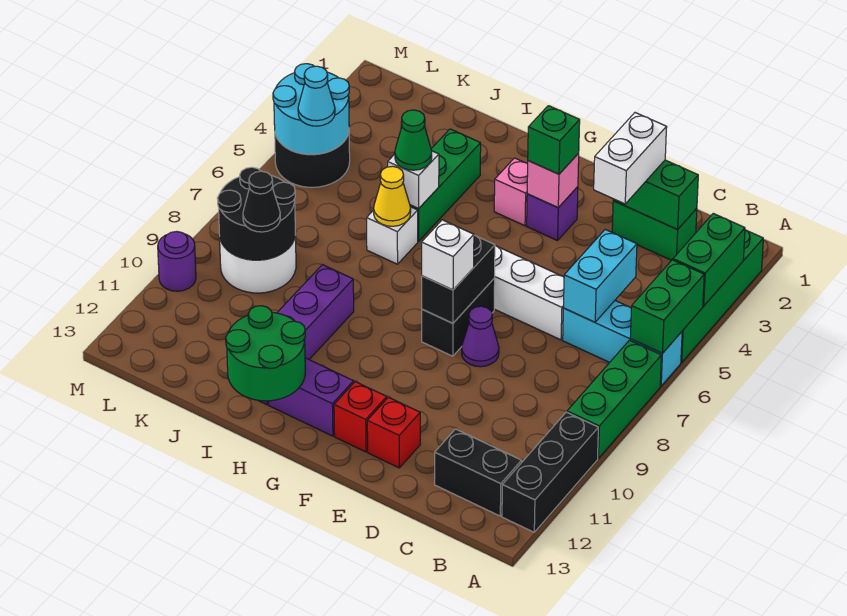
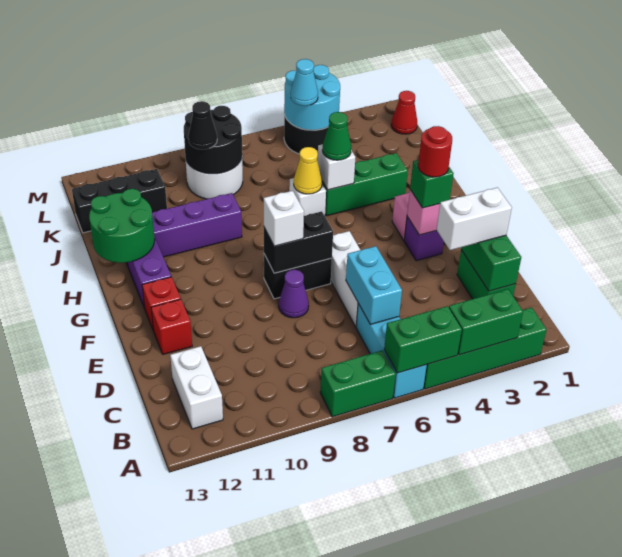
green brick A7:A9 level 1 -> green brick A7:A8 level 1
black brick A10:A12 level 1 -> black brick K11:K13 level 1
black brick B12:C12 level 1 -> white brick B12:C12 level 1
cyan brick C5:C6 level 2 -> cyan brick C6:D6 level 2
none -> red round brick F3 level 4
none -> red cone L1 level 1
purple round brick M10 level 1 -> none

